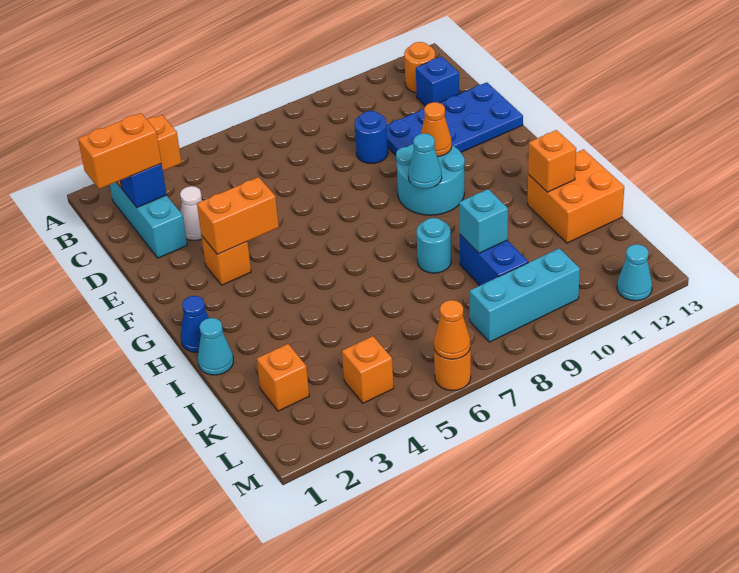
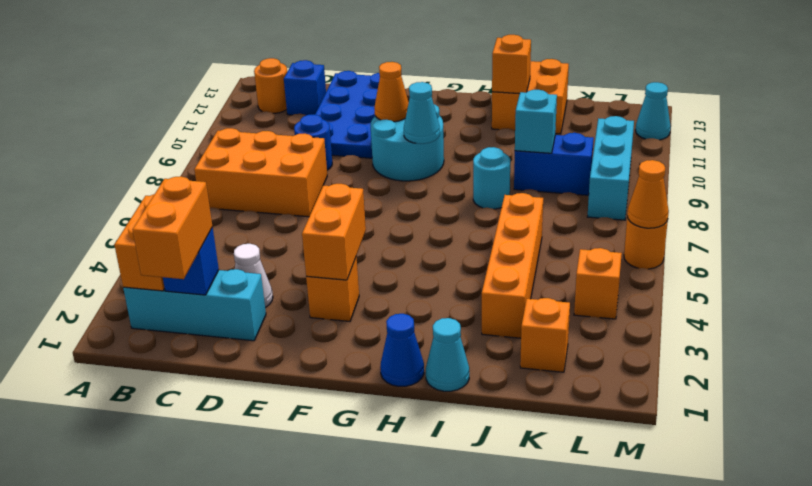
none -> orange brick B7:D8 level 1
none -> orange brick J3:J6 level 1

